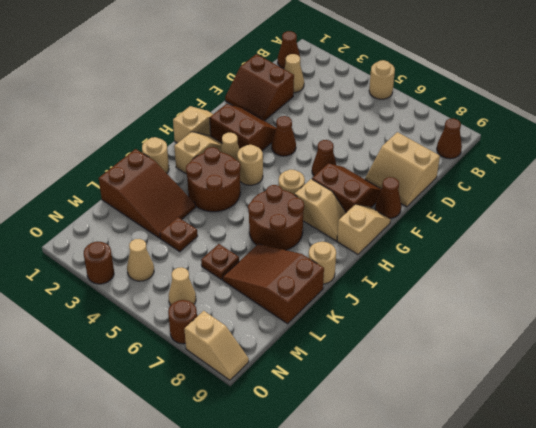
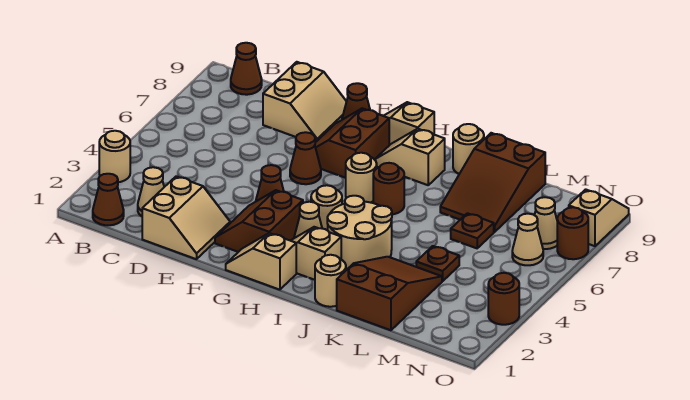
tan round brick A5 level 1 -> tan round brick A3 level 1
brown slope D1:E2 level 1 top D -> tan slope D1:E2 level 1 top D
tan slope H7:H8 level 1 top 7 -> tan slope H8:I8 level 1 top I
brown round brick I3:J4 level 1 -> tan round brick I3:J4 level 1
brown round brick I6:J7 level 1 -> brown round brick I6 level 1
tan cone N4 level 1 -> tan cone N7 level 1

